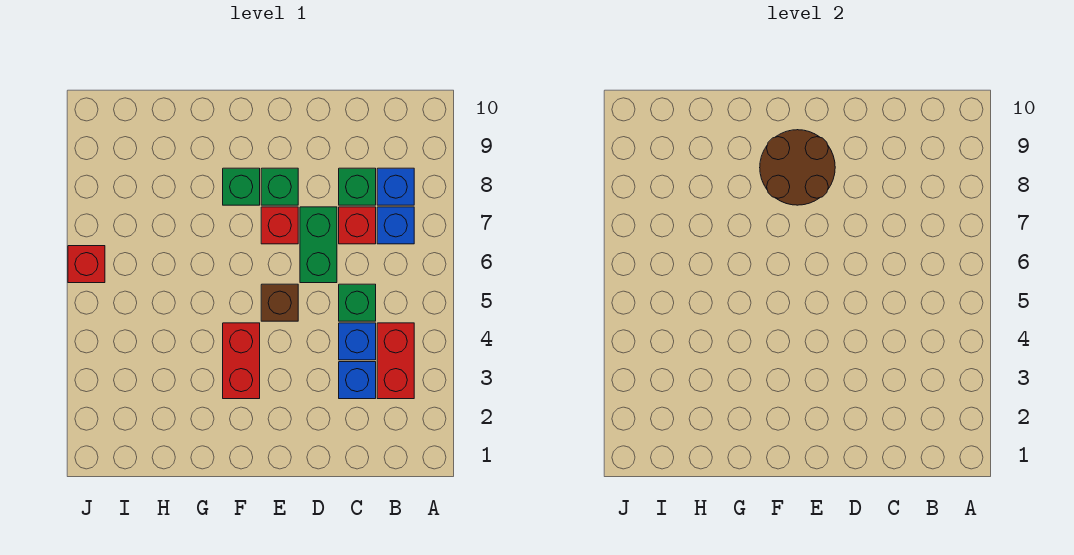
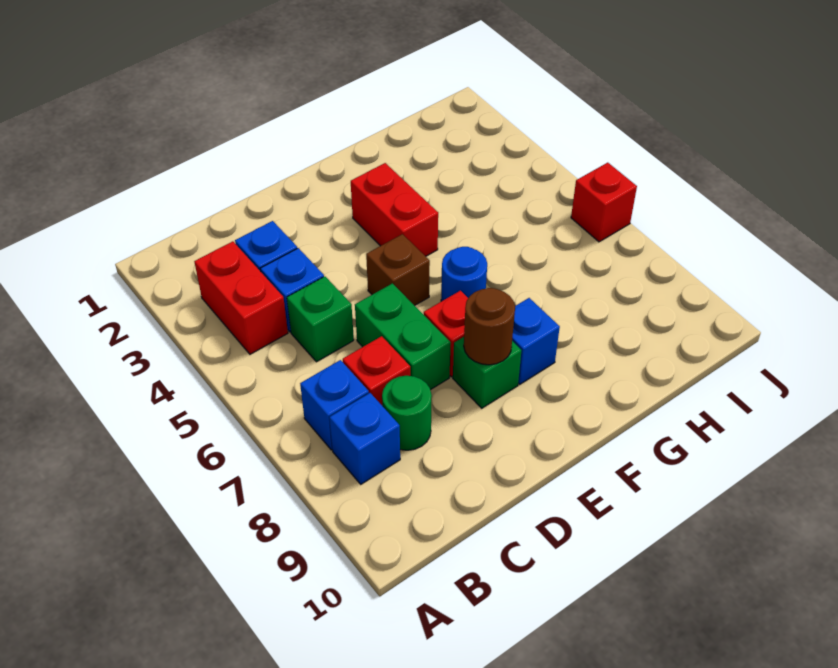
green brick C8 level 1 -> green round brick C8 level 1
brown round brick E8:F9 level 2 -> brown round brick E8 level 2
none -> blue round brick F6 level 1
green brick F8 level 1 -> blue brick F8 level 1

